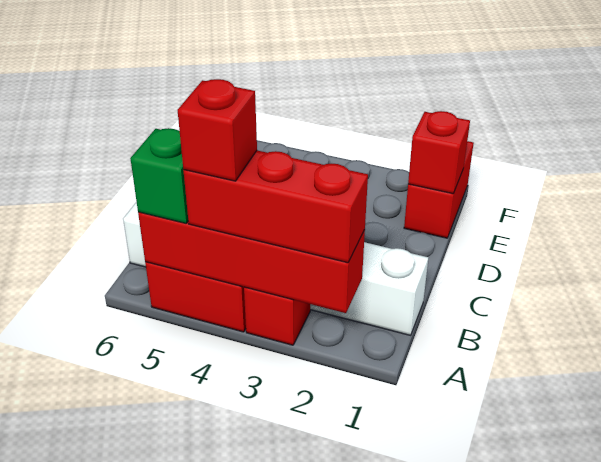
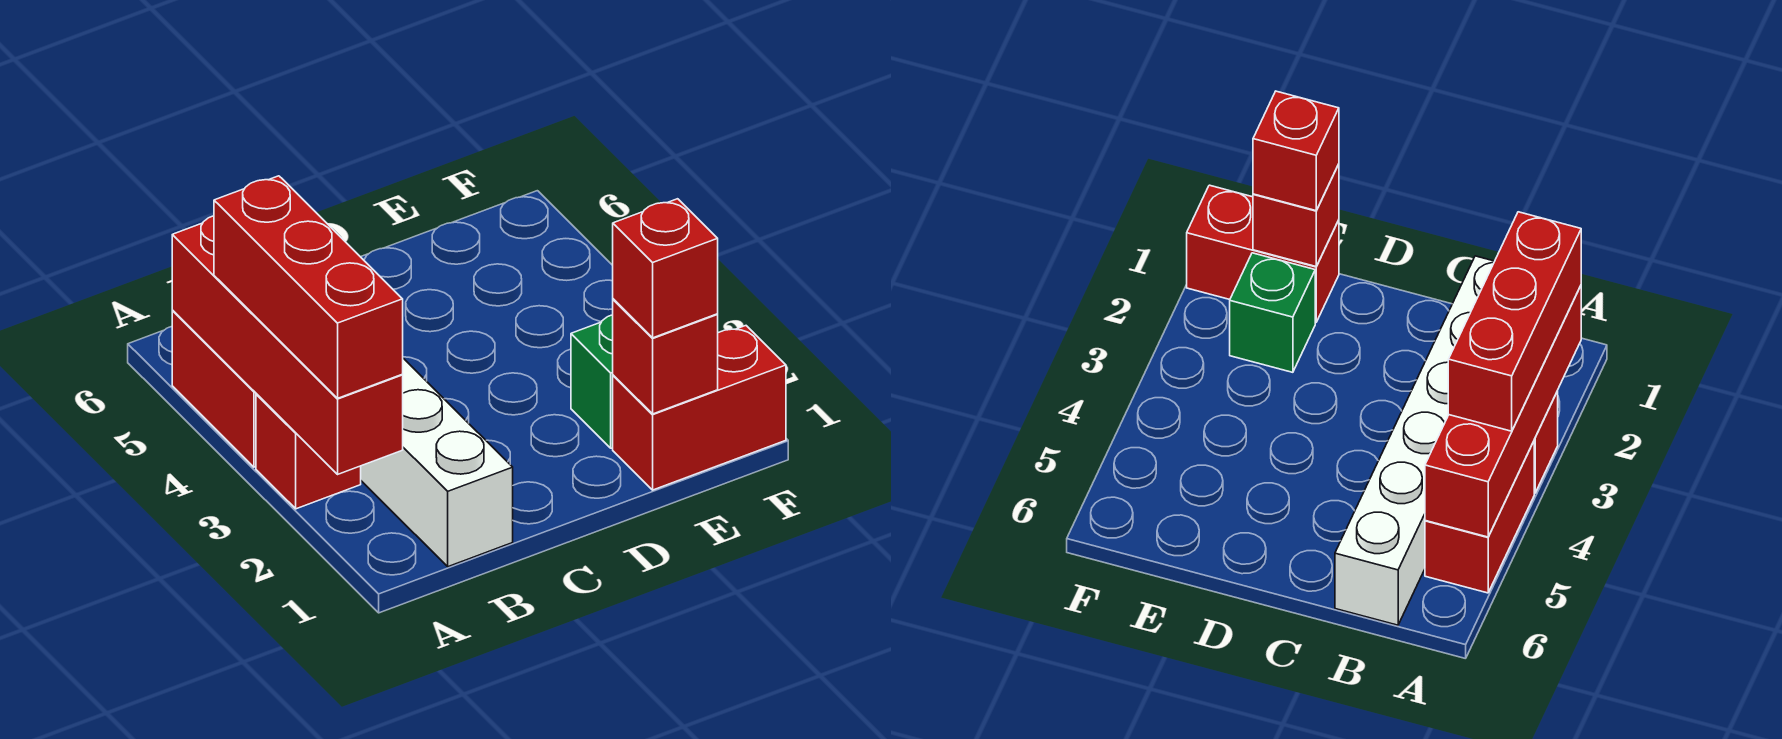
red brick A4 level 4 -> red brick E1 level 3
green brick A5 level 3 -> green brick E2 level 1

